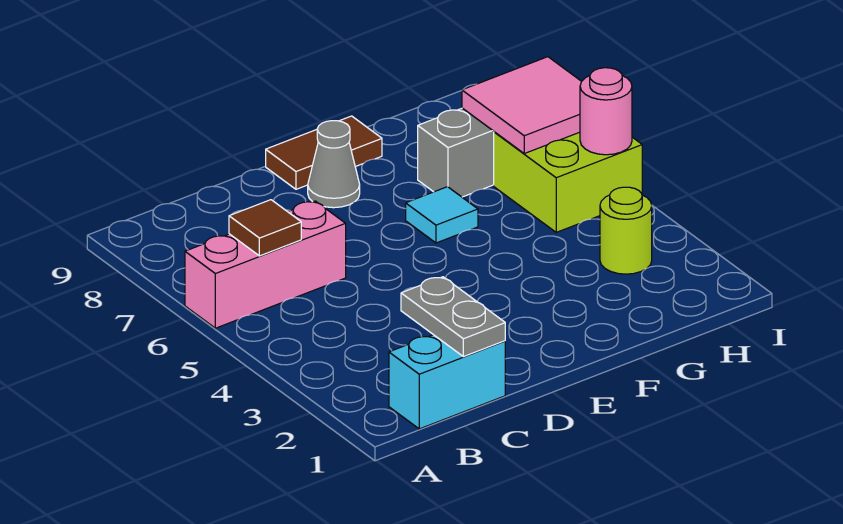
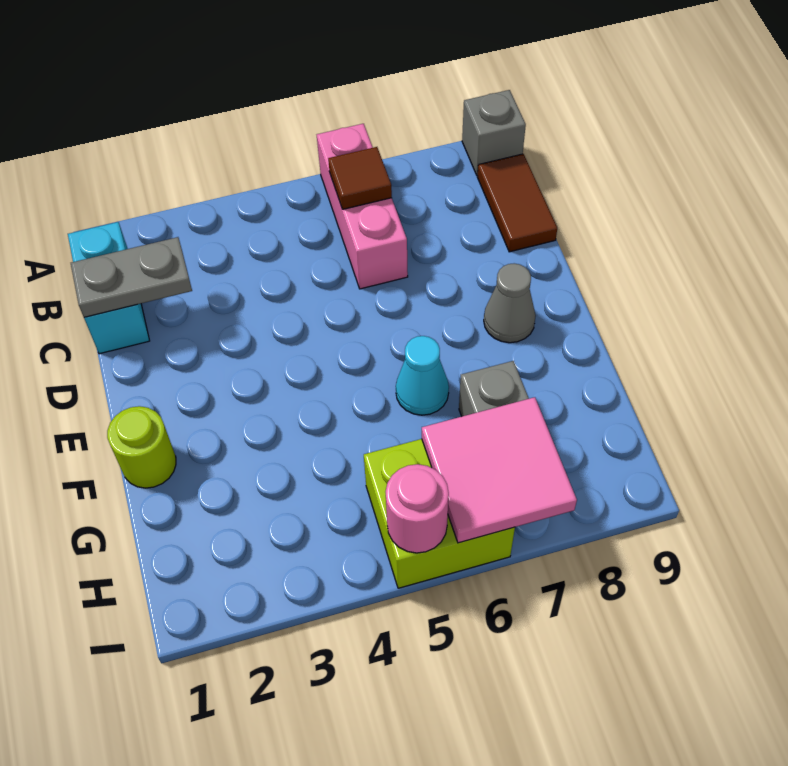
none -> grey brick A9 level 1
brown tile E9:F9 level 1 -> brown tile B9:C9 level 1
cyan tile F6 level 1 -> cyan cone F6 level 1
lime round brick H3 level 1 -> lime round brick F1 level 1

